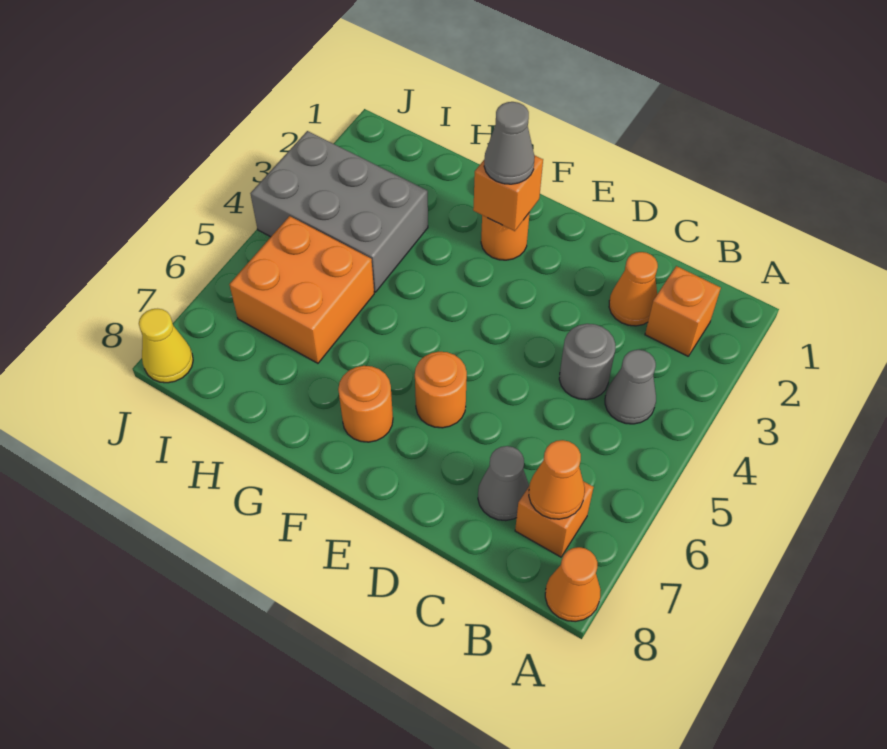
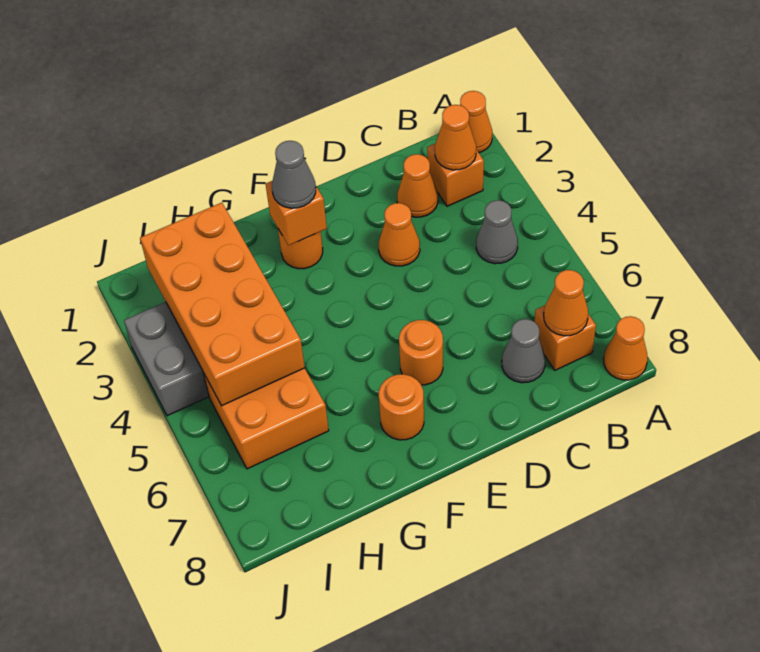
none -> orange cone A1 level 1
none -> orange cone B2 level 2
grey round brick C4 level 1 -> none
none -> orange cone D3 level 1
none -> orange brick H2:I5 level 2
yellow cone J8 level 1 -> none

